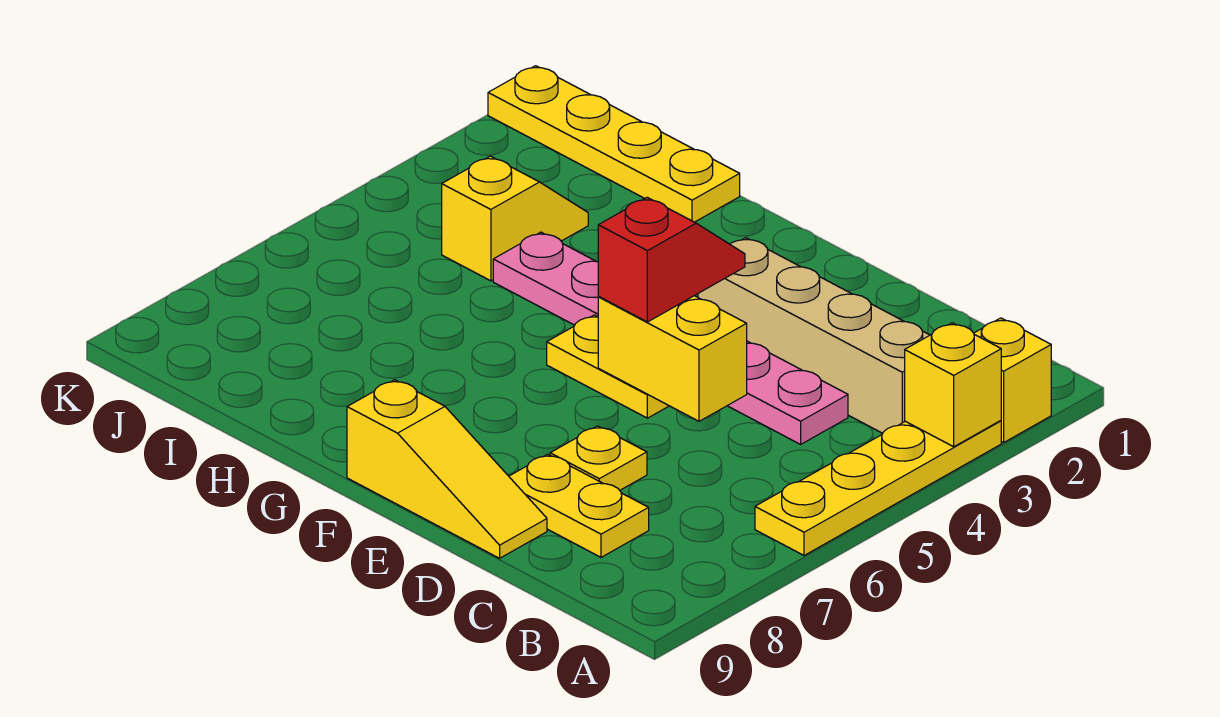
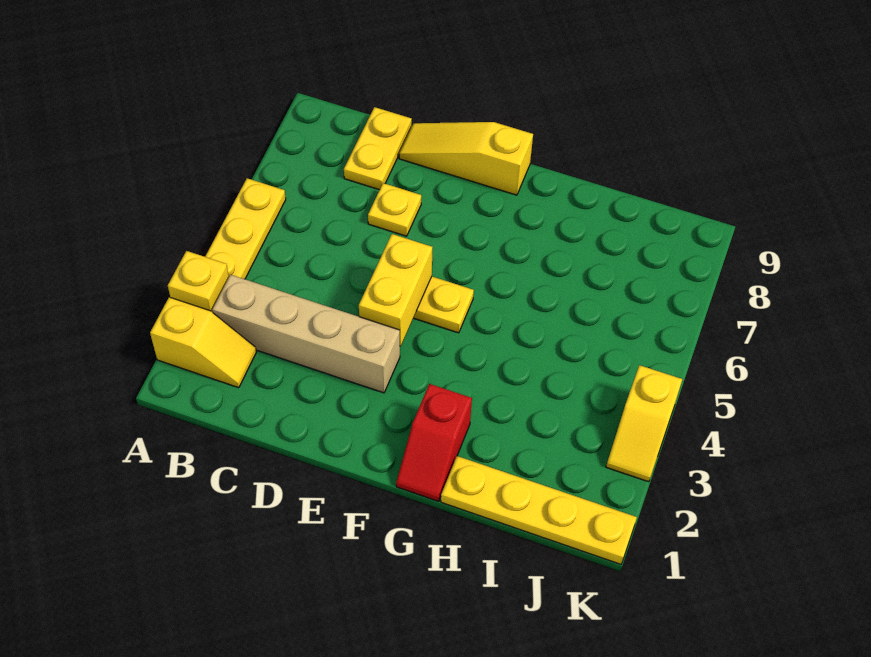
pink plate C4:H4 level 1 -> none
yellow plate C8:D8 level 1 -> yellow plate C8:C9 level 1
yellow brick D5:E5 level 2 -> yellow brick E4:E5 level 2
red slope E4:E5 level 3 top 5 -> red slope G1:G2 level 1 top 2
yellow slope I3:I4 level 1 top 4 -> yellow slope K3:K4 level 1 top 4

